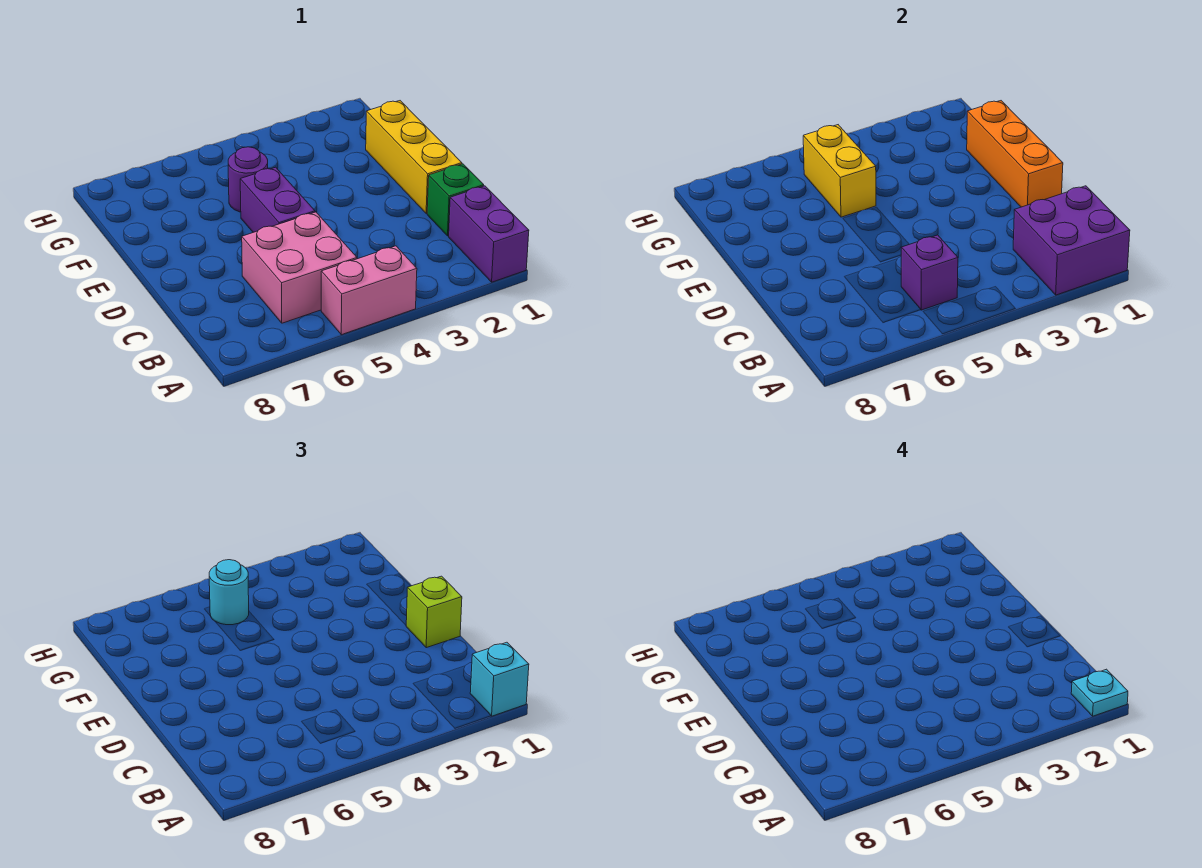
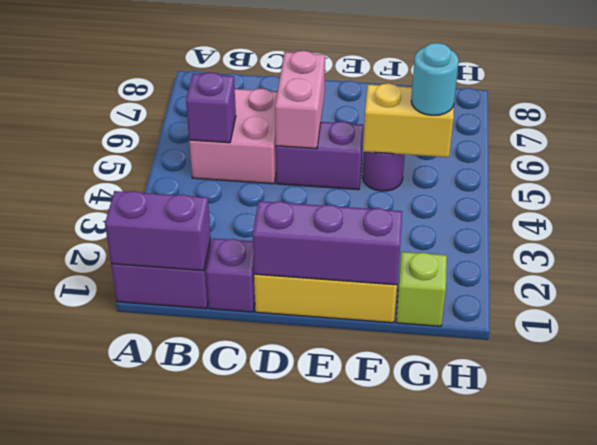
purple brick A1:B2 level 2 -> purple brick A1:B1 level 2
cyan brick A1 level 3 -> none
cyan plate A1 level 4 -> none
pink brick A4:A5 level 1 -> pink brick D5:D6 level 2
green brick C1 level 1 -> purple brick C1 level 1
orange brick D1:F1 level 2 -> purple brick D1:F1 level 2
lime brick D1 level 3 -> lime brick G1 level 1

